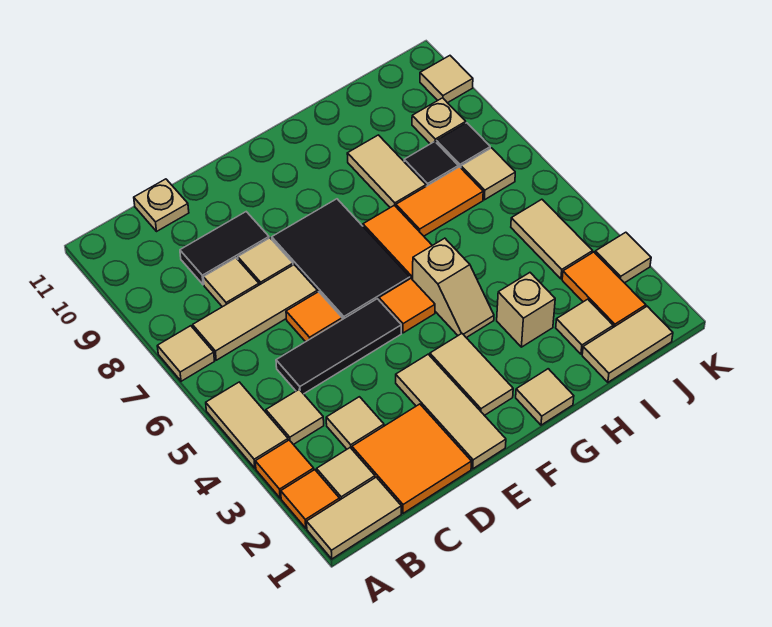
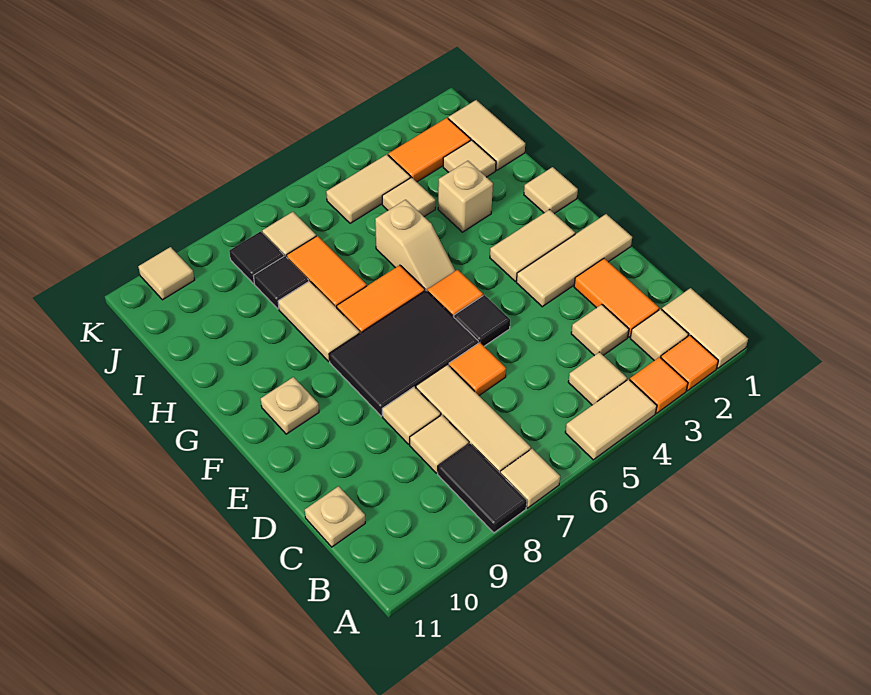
orange tile C1:D2 level 1 -> orange tile C2:D2 level 1
black tile C5:E5 level 1 -> black tile E5 level 1
black tile C9:D9 level 1 -> black tile A8:B8 level 1
tan slope G4:G5 level 1 top 5 -> tan slope G5:H5 level 1 top H
tan tile H8:H9 level 1 -> tan tile G8:H8 level 1
tan plate J9 level 1 -> tan plate F10 level 1
tan tile K3 level 1 -> tan tile I4 level 1

